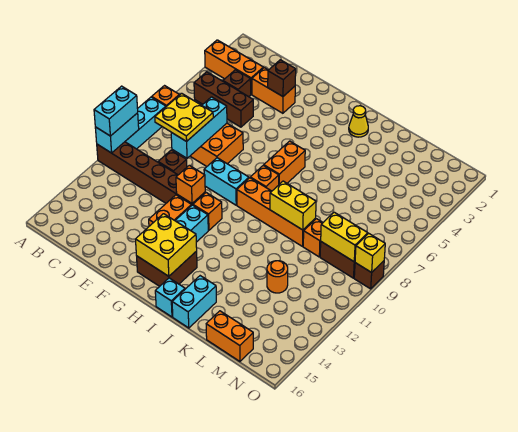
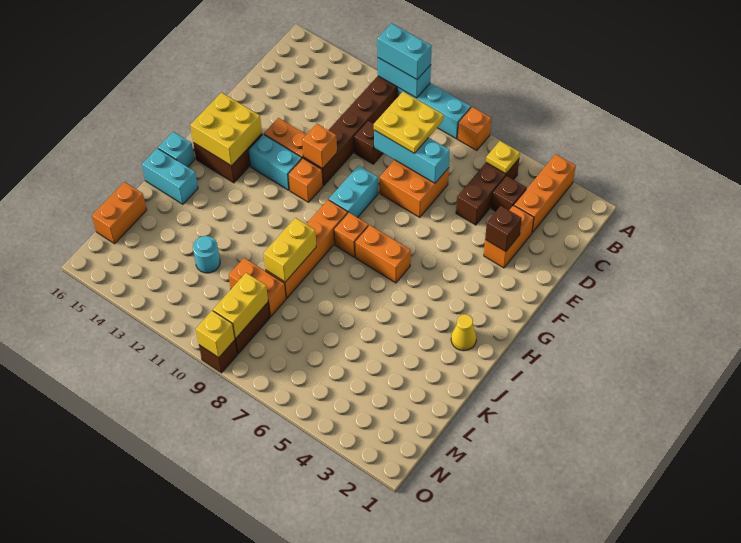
none -> yellow plate B5 level 2
orange brick L9 level 1 -> orange brick L9:L10 level 1
orange round brick L12 level 1 -> cyan round brick L12 level 1

